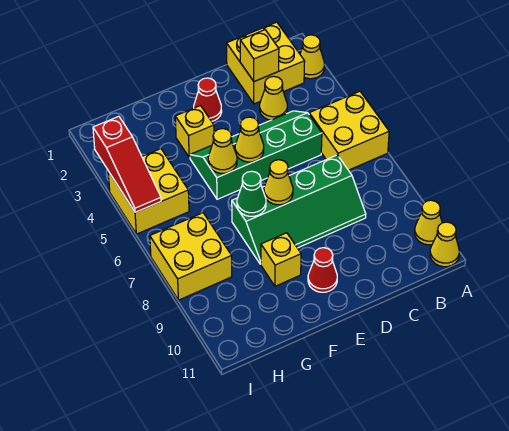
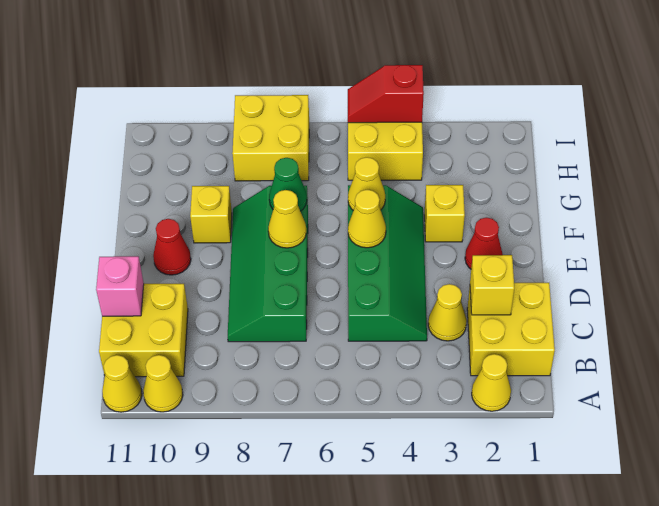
yellow brick A5:B6 level 1 -> yellow brick B10:C11 level 1
none -> pink brick C11 level 2
red slope I3:I5 level 2 top 3 -> red slope I4:I5 level 2 top 4

